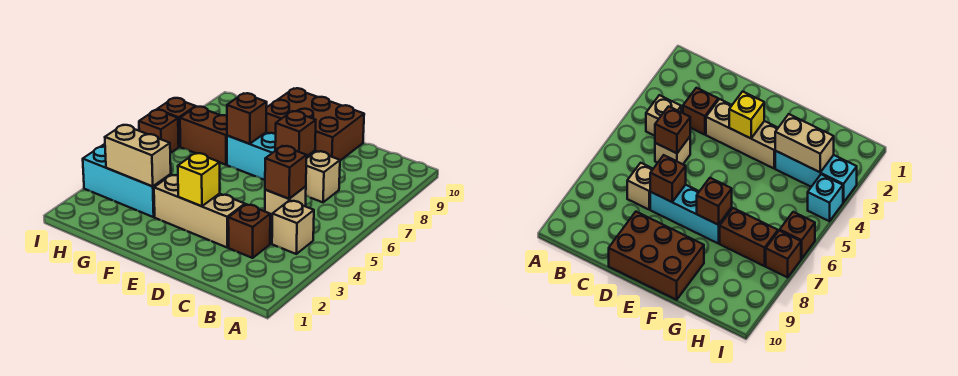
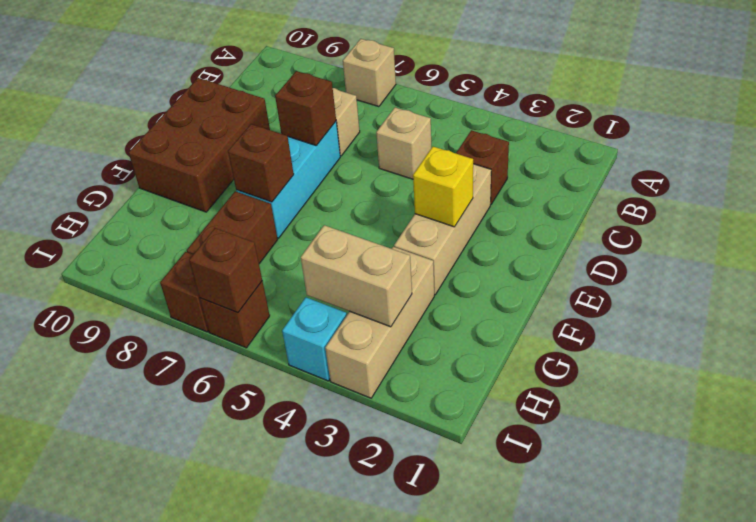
tan brick B4 level 1 -> tan brick A7 level 1
brown brick C5 level 2 -> brown brick I6 level 2
cyan brick G3:I3 level 1 -> tan brick G3:I3 level 1
tan brick G3:H3 level 2 -> tan brick H3:H4 level 2

